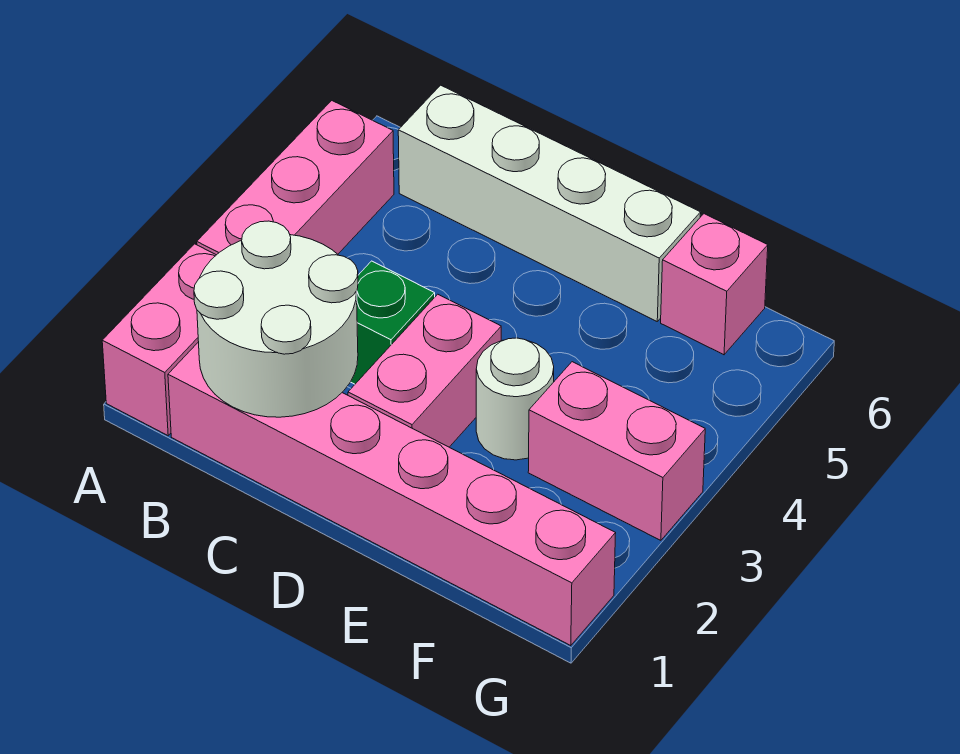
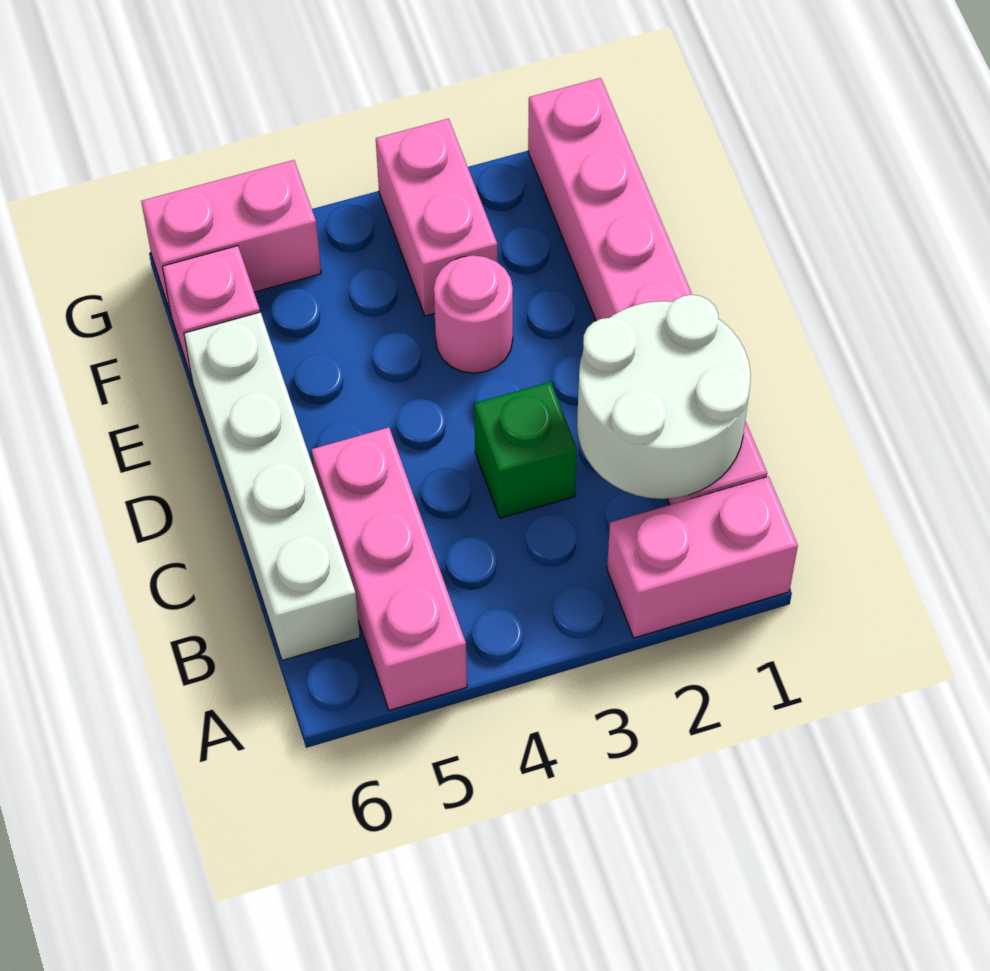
pink brick A3:A5 level 1 -> pink brick A5:C5 level 1
pink brick D2:D3 level 1 -> pink brick G5:G6 level 1
white round brick E3 level 1 -> pink round brick E3 level 1

